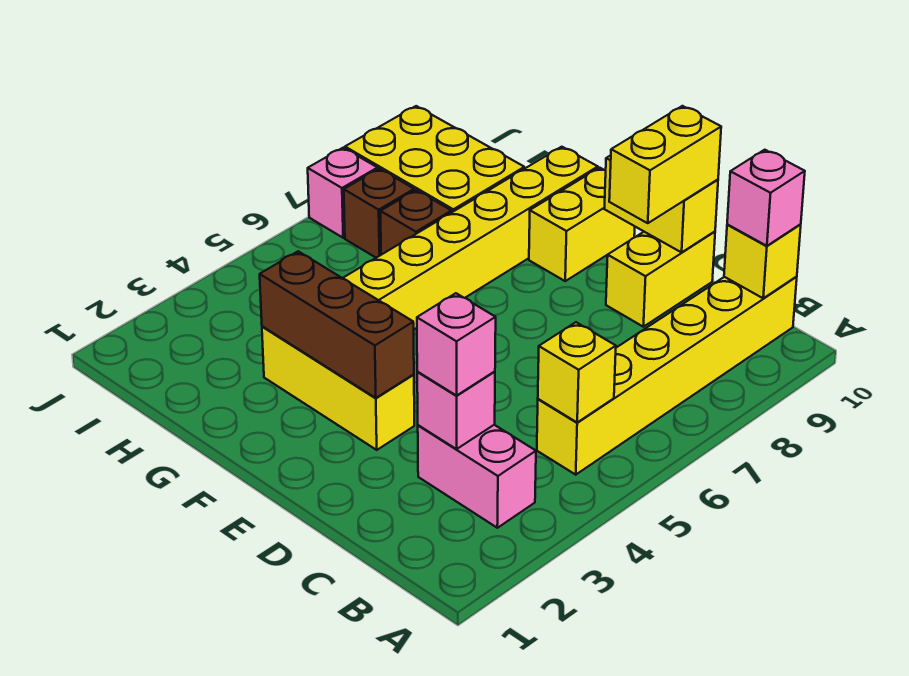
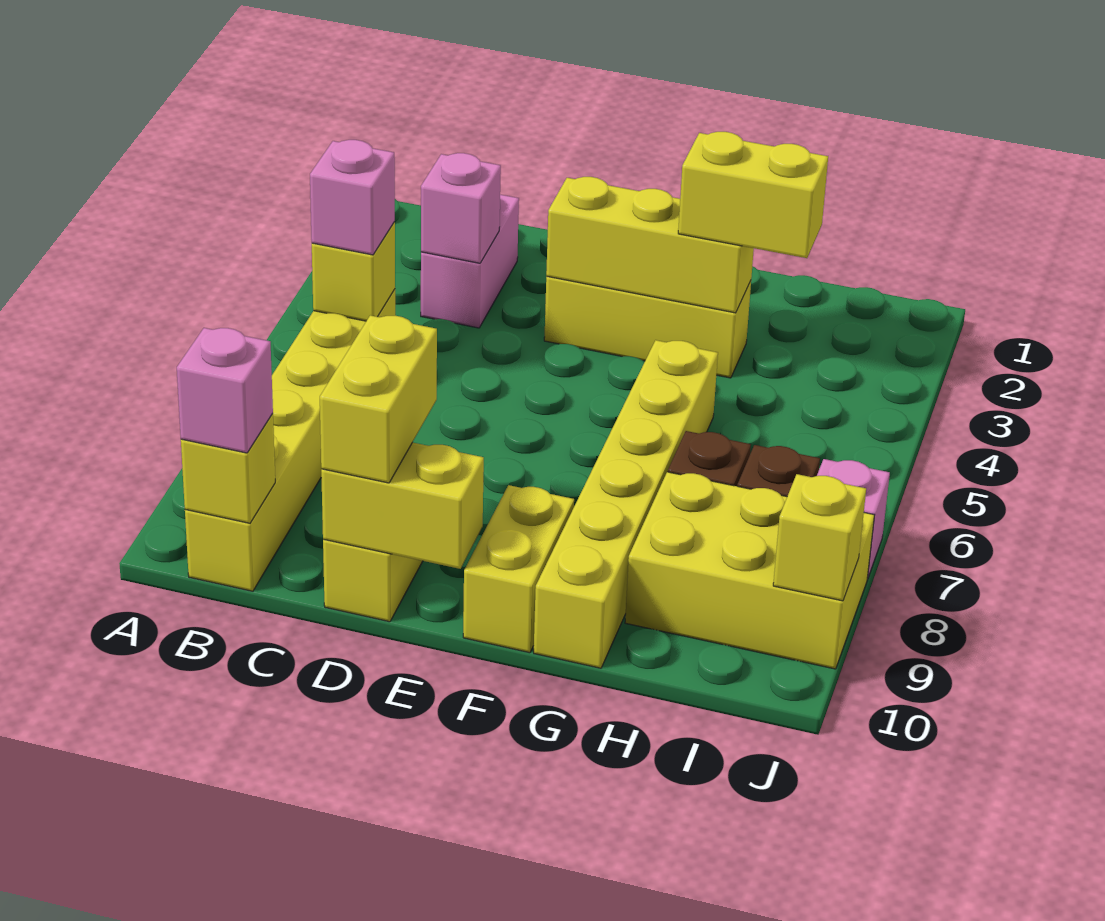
pink brick B3:C3 level 1 -> pink brick C2:C3 level 1
pink brick C3 level 3 -> pink brick B5 level 3
brown brick E3:G3 level 2 -> yellow brick E3:G3 level 2
none -> yellow brick G3:H3 level 3
none -> yellow brick J9 level 2

